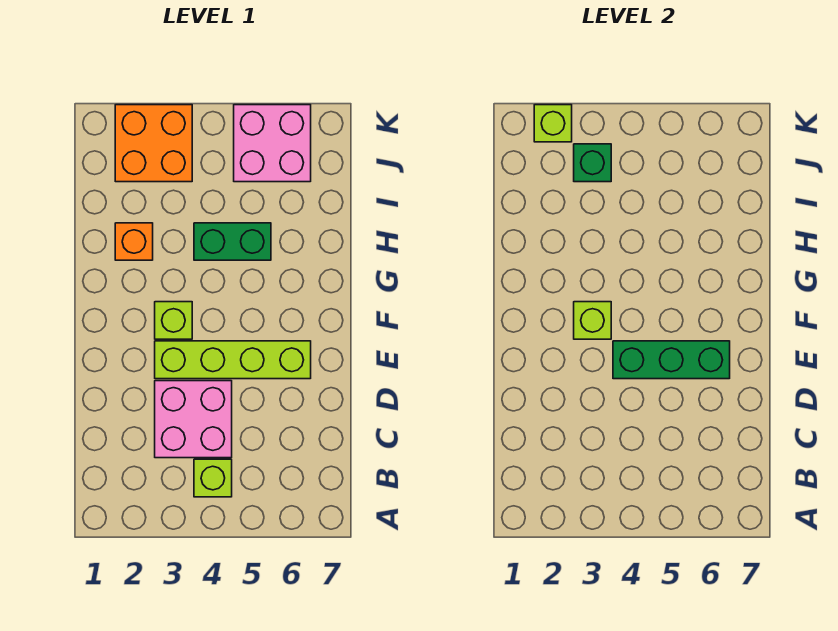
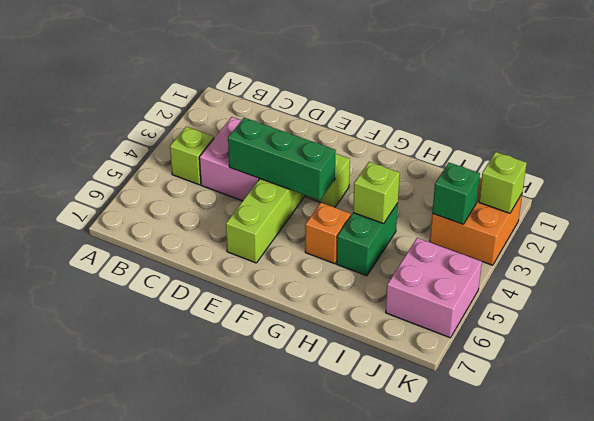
green brick E4:E6 level 2 -> green brick D4:F4 level 2
lime brick F3 level 2 -> lime brick H4 level 2
orange brick H2 level 1 -> orange brick G5 level 1

